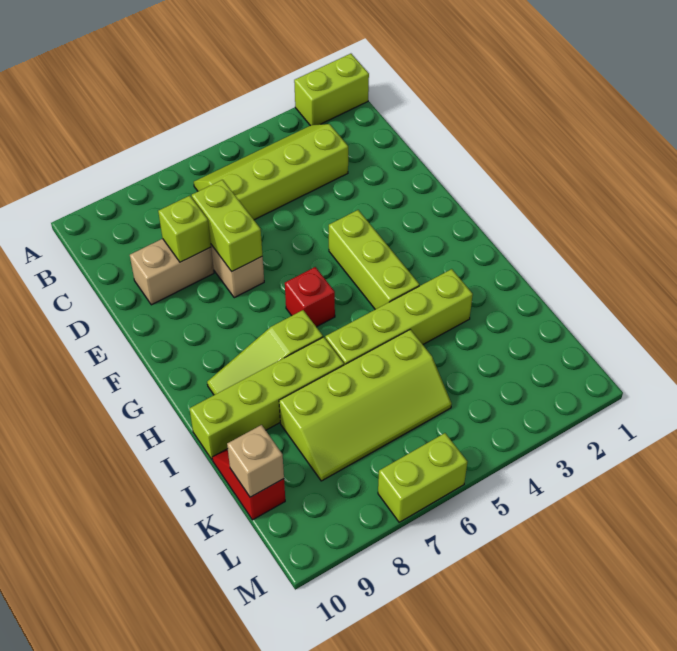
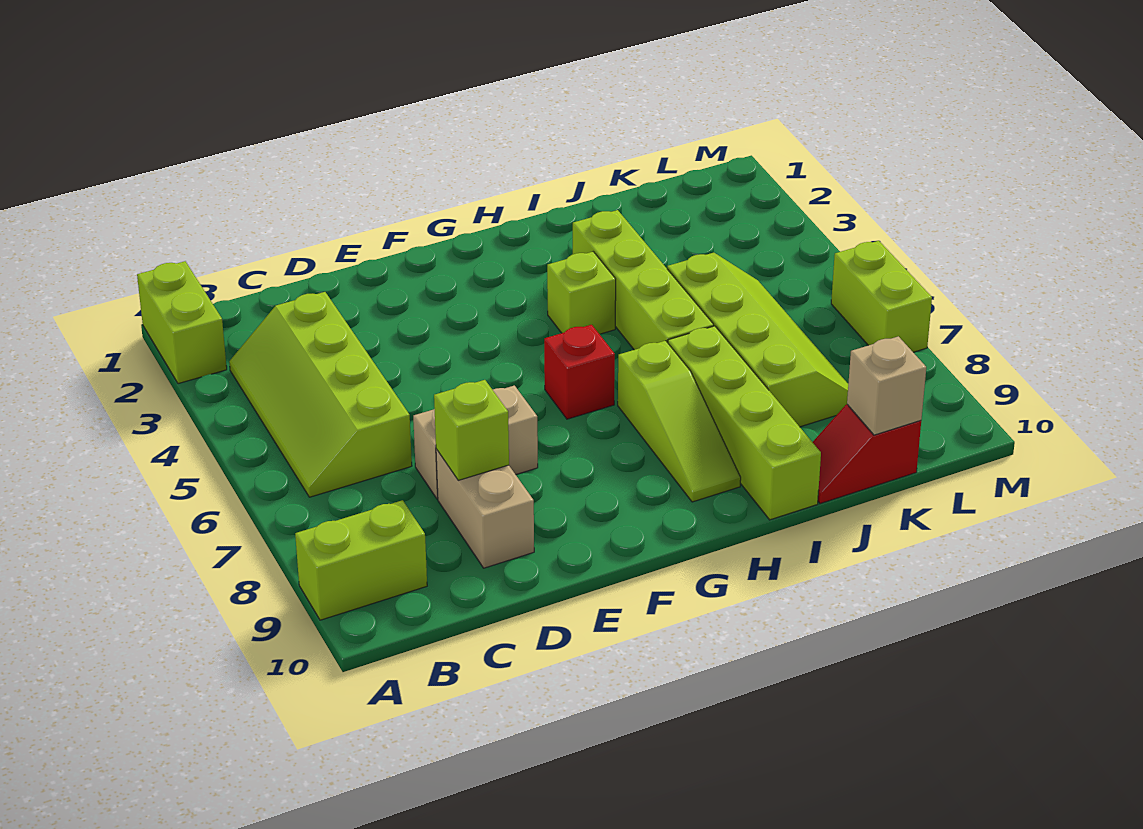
lime brick D7:E7 level 2 -> lime brick A9:B9 level 1
lime brick F4:H4 level 1 -> lime brick H4 level 1

